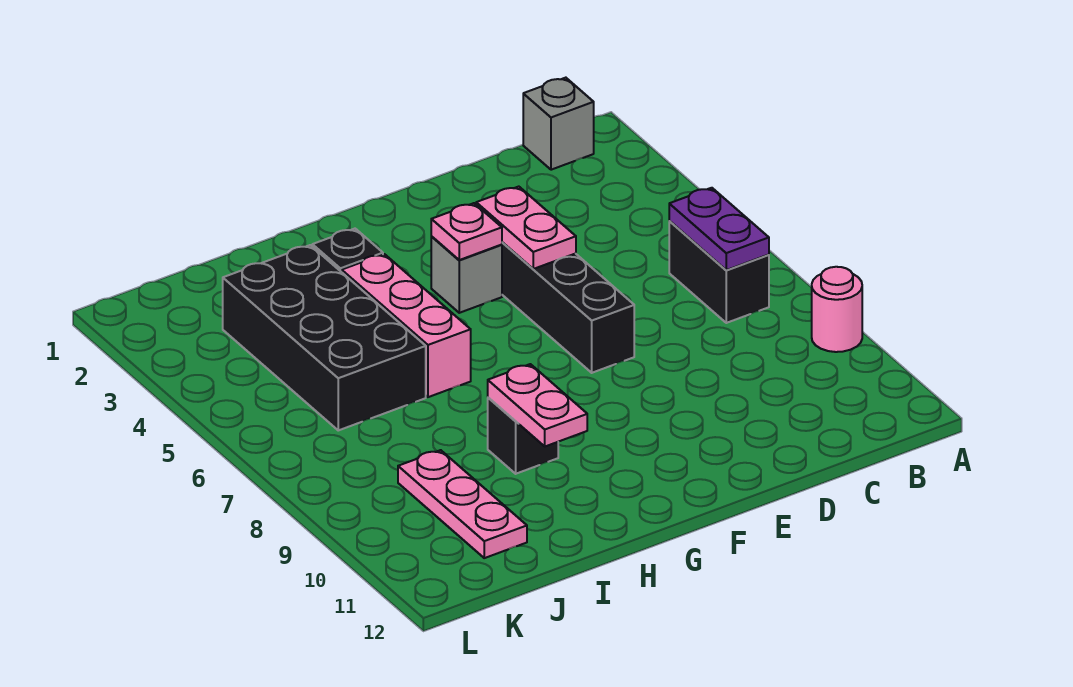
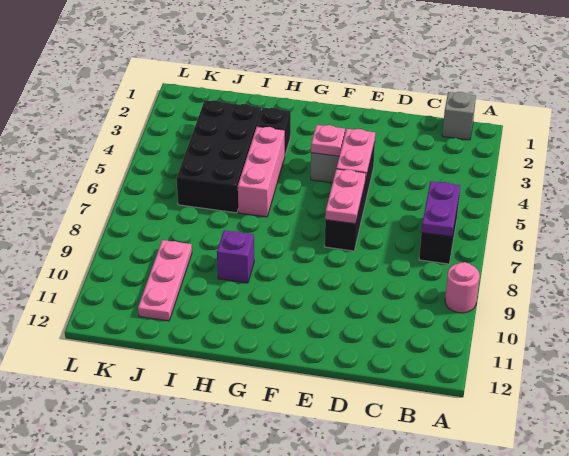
black brick H9 level 1 -> purple brick H9 level 1
pink plate H9:H10 level 2 -> pink plate E6:E7 level 2

